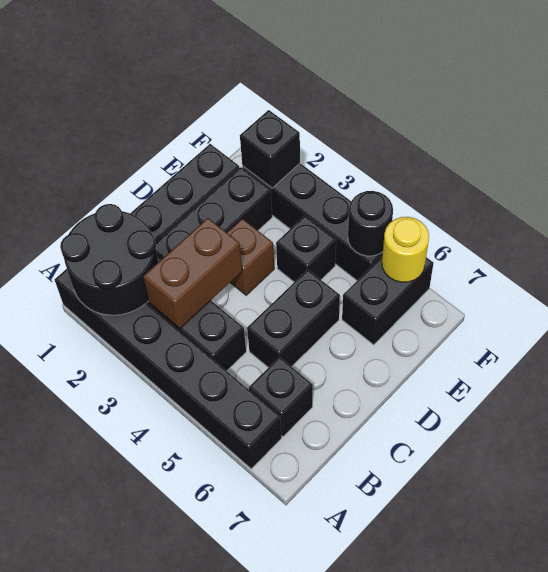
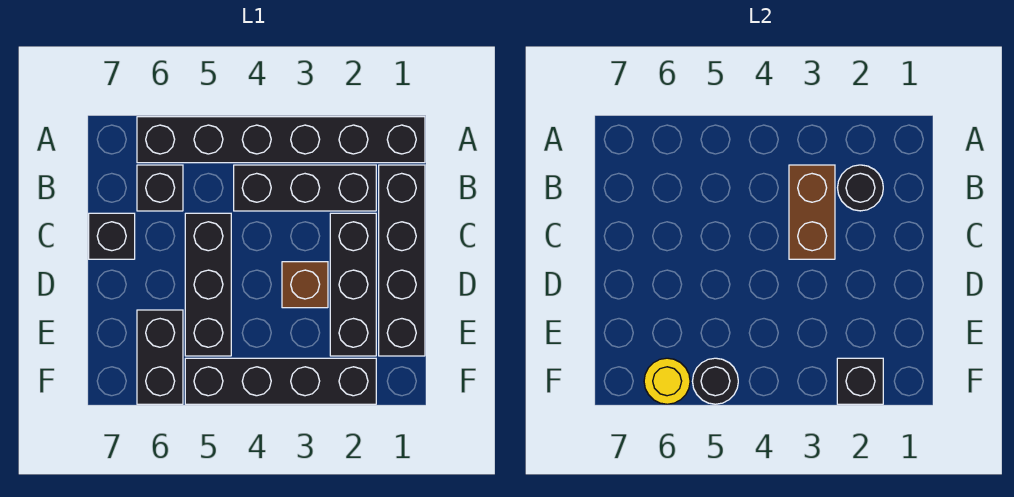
black round brick A1:B2 level 2 -> black round brick B2 level 2
black brick C5:D5 level 1 -> black brick C5:E5 level 1
black brick E4 level 1 -> black brick C7 level 1

